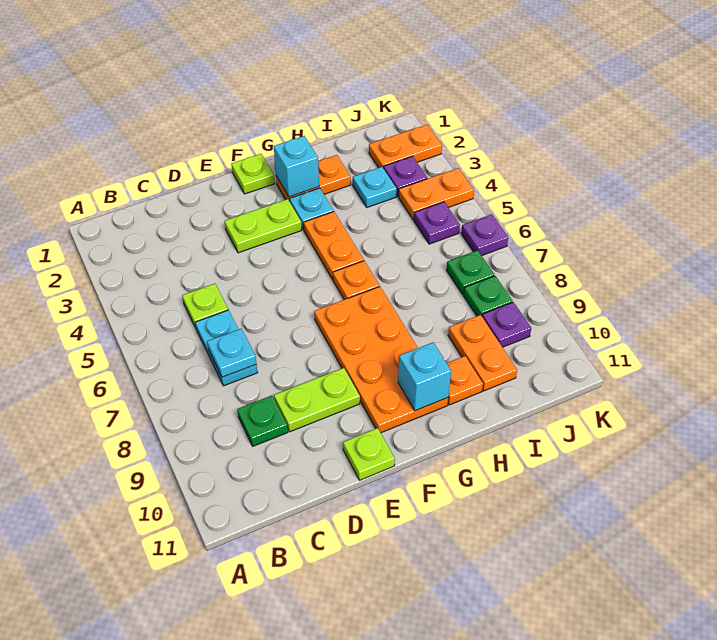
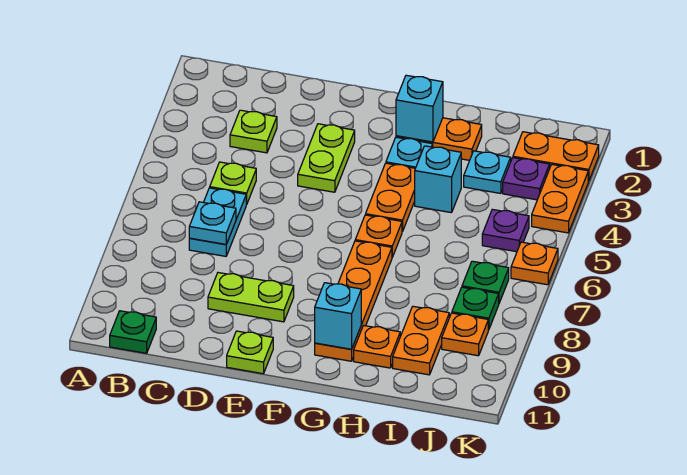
green plate C9 level 1 -> green plate B11 level 1
lime plate E3:F3 level 1 -> lime plate E3:E4 level 1
lime plate F1 level 1 -> lime plate C3 level 1
orange plate F7:G10 level 1 -> orange plate G7:G10 level 1
none -> cyan brick H4 level 1
orange plate J4:K4 level 1 -> orange plate K3:K4 level 1
purple plate J9 level 1 -> orange plate J9 level 1
purple plate K6 level 1 -> orange plate K6 level 1

